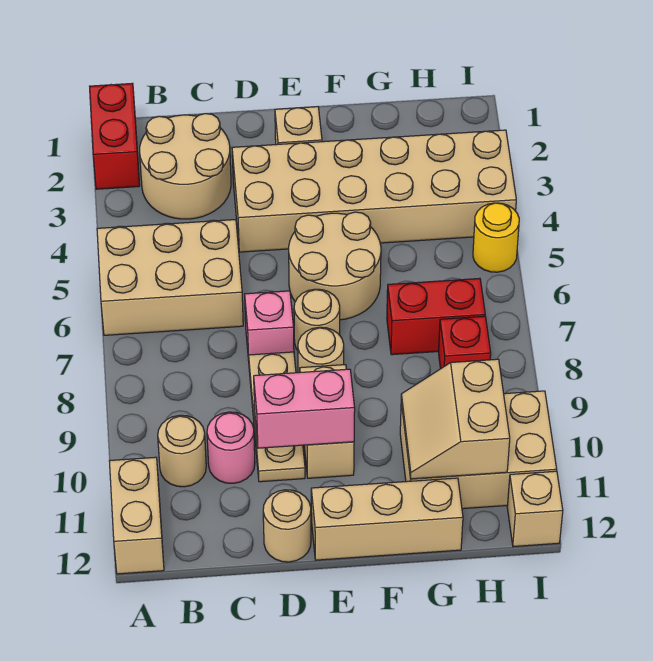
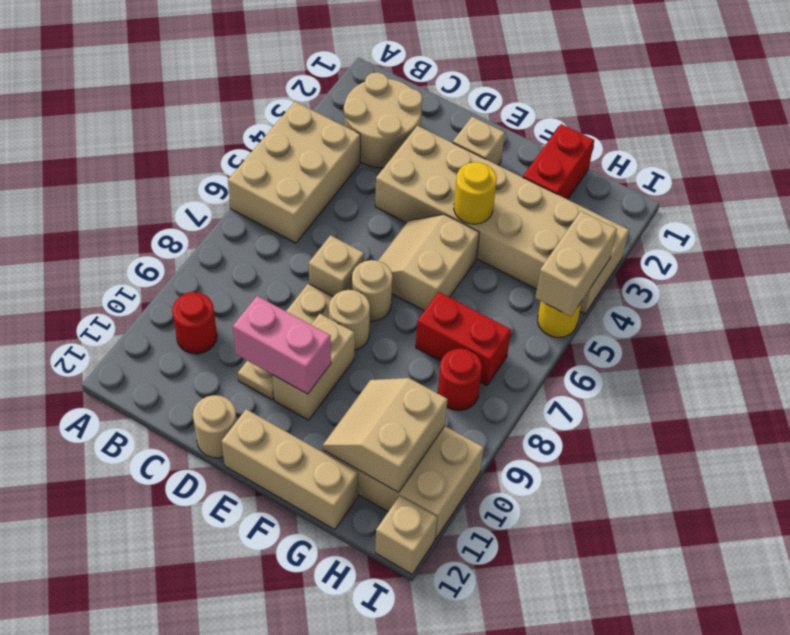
red brick A1:A2 level 1 -> red brick G1:G2 level 1
tan brick A5:C6 level 1 -> tan brick A4:B6 level 1
tan brick A11:A12 level 1 -> tan brick I4:I5 level 2
tan round brick B10 level 1 -> red round brick B10 level 1
pink round brick C10 level 1 -> none
pink brick D7 level 1 -> tan brick D7 level 1
tan round brick E5:F6 level 1 -> tan slope E5:F6 level 1 top F
none -> yellow round brick F4 level 2
red brick H8 level 1 -> red round brick H8 level 1

